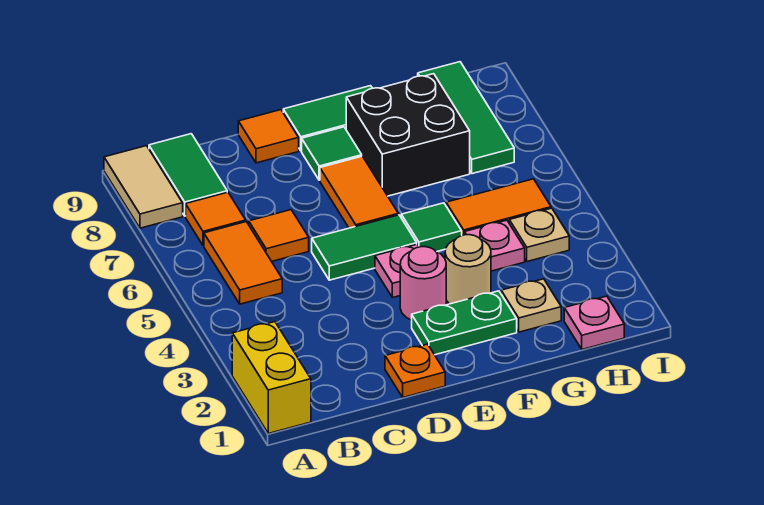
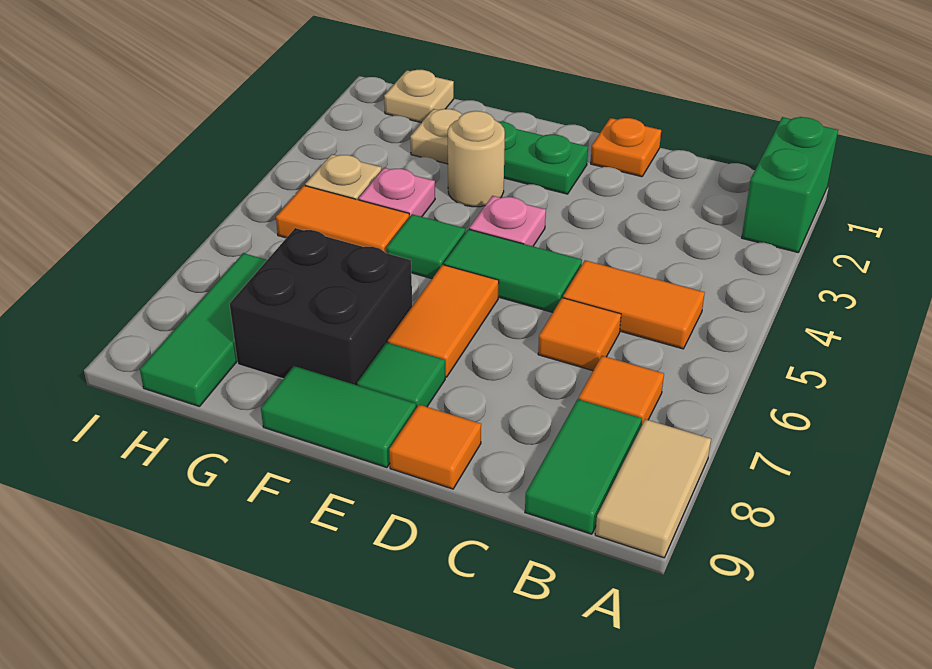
yellow brick A1:A2 level 1 -> green brick A1:A2 level 1
orange tile B5:B6 level 1 -> orange tile B5:C5 level 1
pink round brick E3 level 1 -> none
pink plate H1 level 1 -> tan plate H1 level 1

